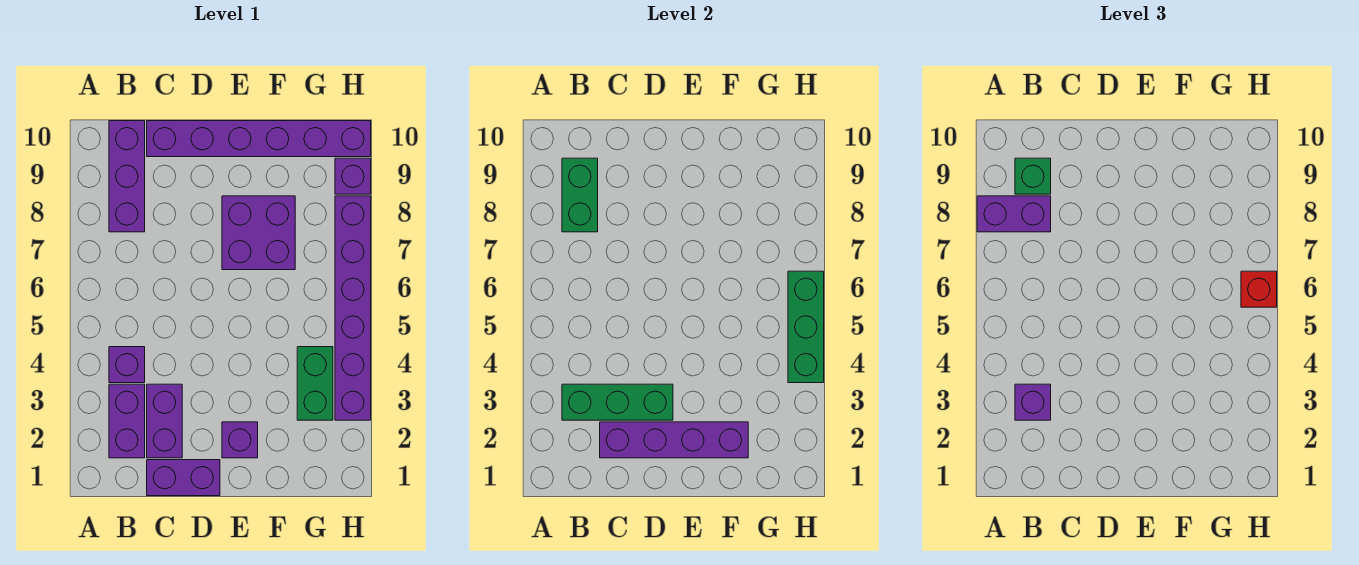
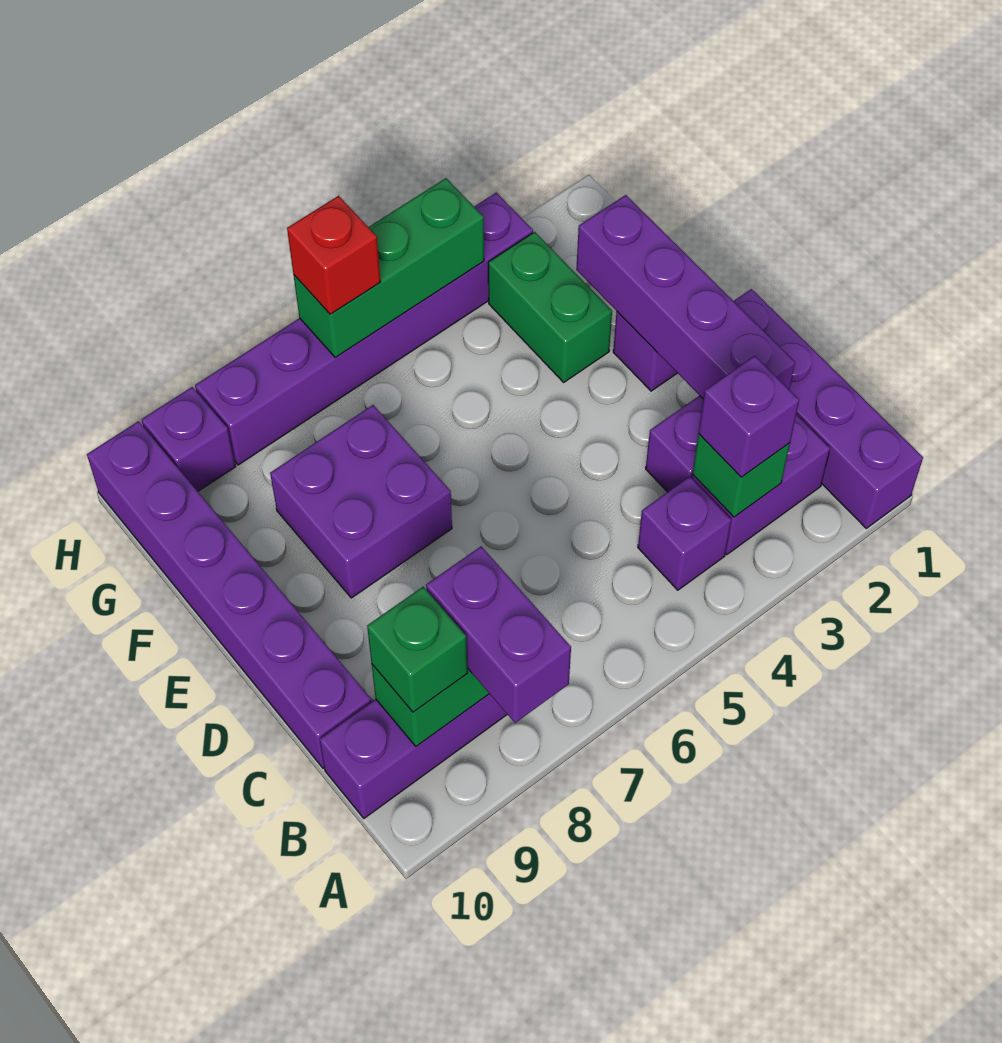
green brick B3:D3 level 2 -> green brick B3 level 2
purple brick C1:D1 level 1 -> purple brick A1:D1 level 1
green brick G3:G4 level 1 -> green brick F3:G3 level 1

